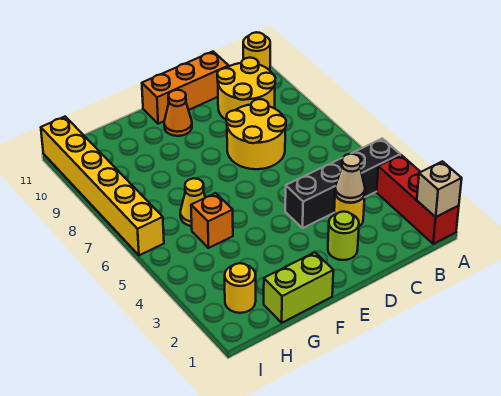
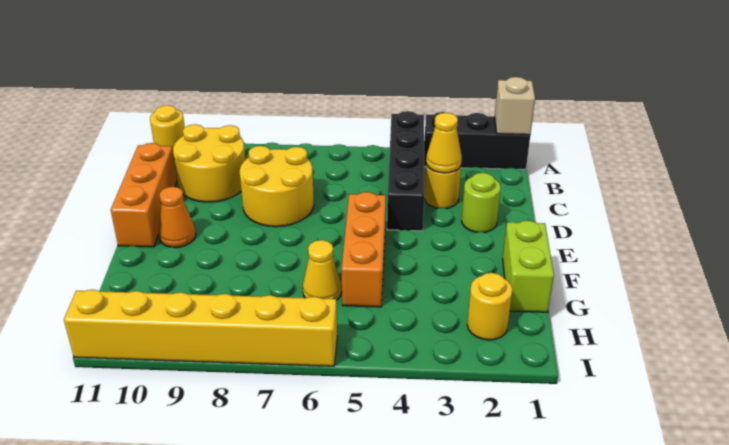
red brick A1:A3 level 1 -> black brick A1:A3 level 1
tan cone C3 level 2 -> yellow cone C3 level 2
orange brick G5 level 1 -> orange brick E5:G5 level 1

